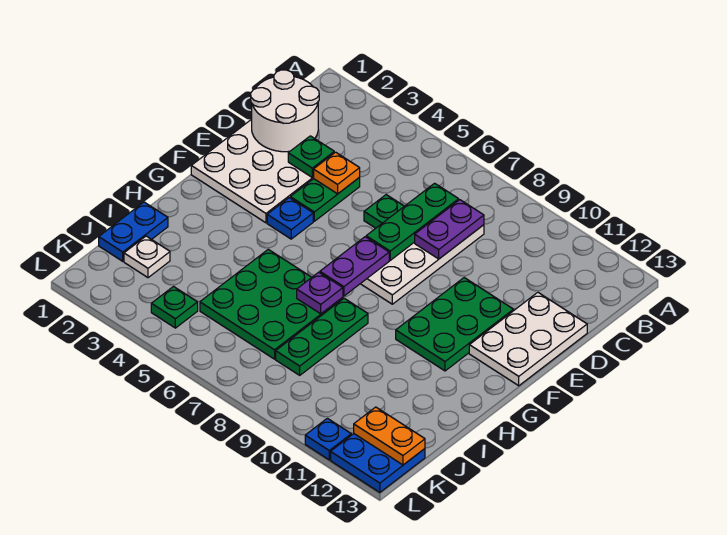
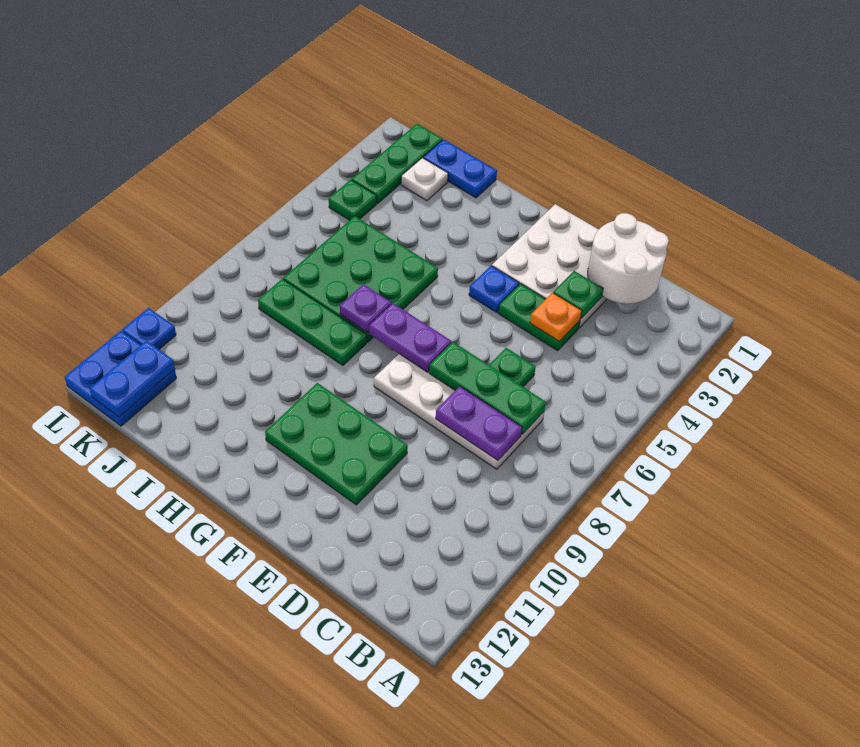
white plate D12:F13 level 1 -> none
none -> green plate K1:K3 level 1
orange plate K12:K13 level 2 -> blue plate K12:K13 level 2

